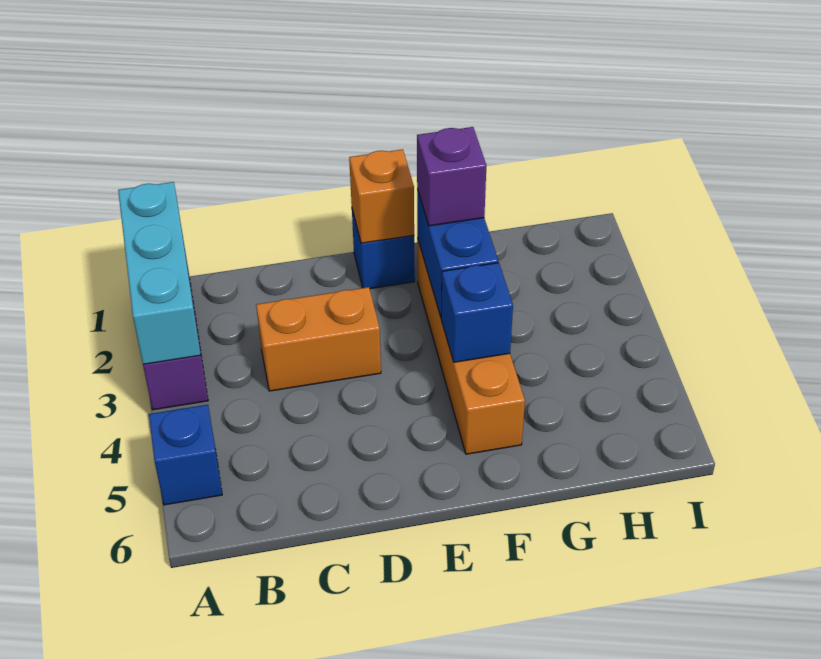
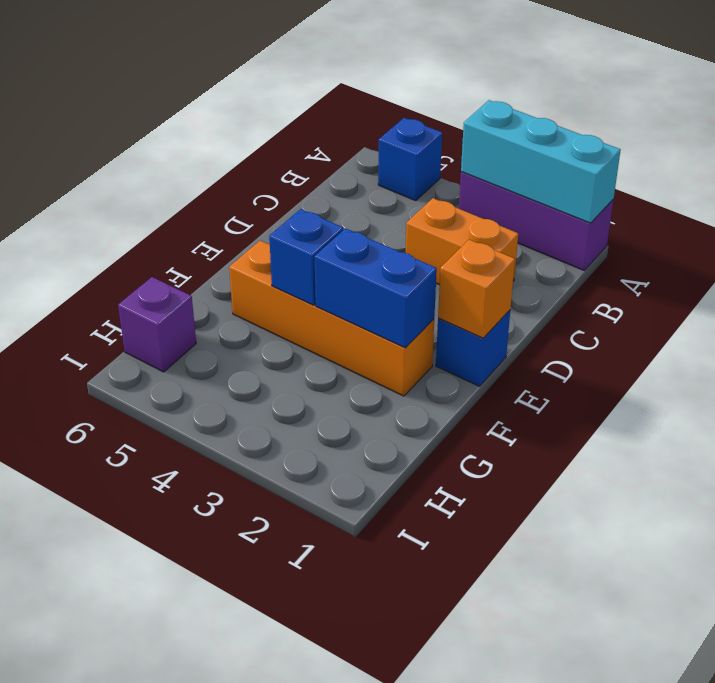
orange brick C3:D3 level 1 -> orange brick C2:C3 level 1
purple brick F2 level 3 -> purple brick H6 level 1

